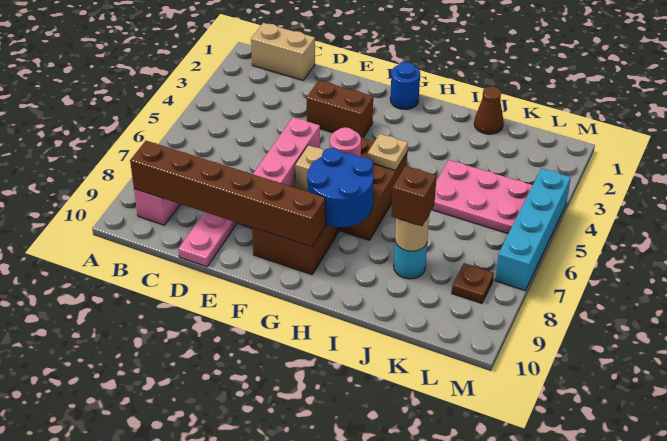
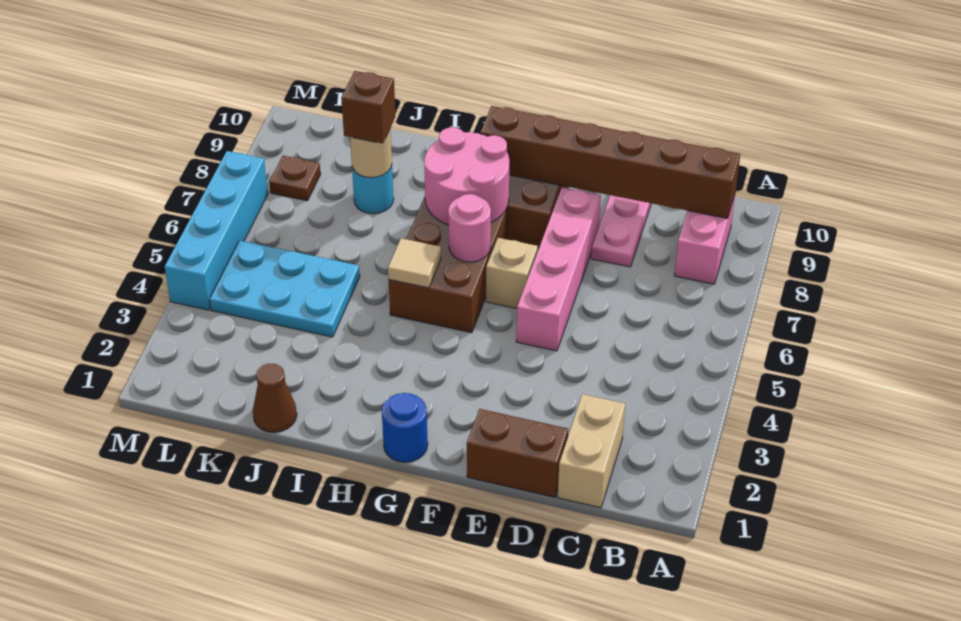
tan brick B1:C1 level 1 -> tan brick C1:C2 level 1
brown brick E3:F3 level 1 -> brown brick D1:E1 level 1
blue round brick G7:H8 level 2 -> pink round brick G7:H8 level 2
tan plate H5 level 2 -> tan tile H5 level 2
pink plate J4:L5 level 1 -> cyan plate J4:L5 level 1

